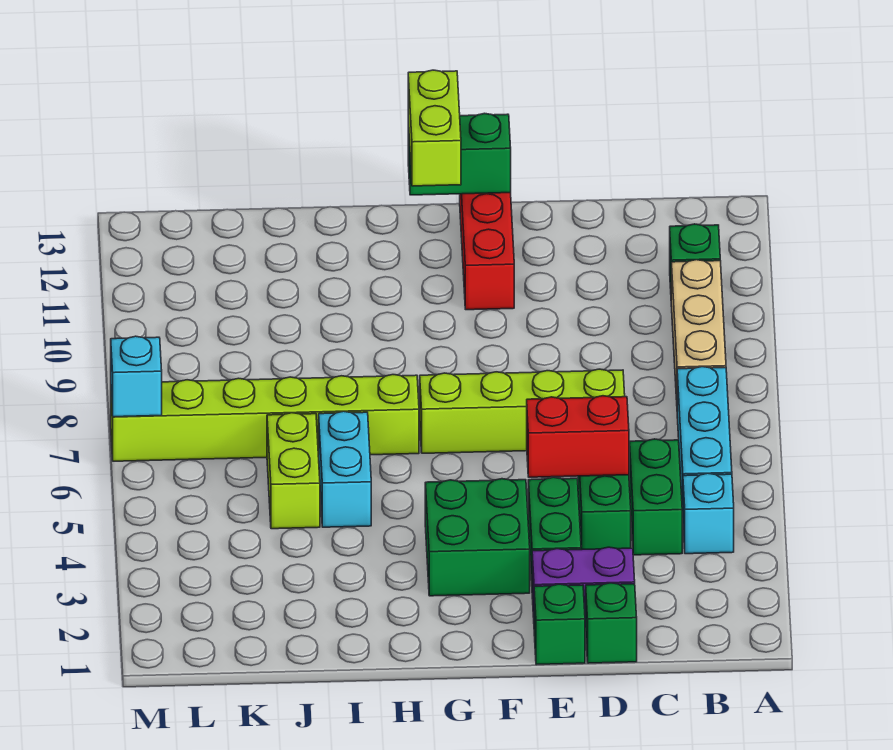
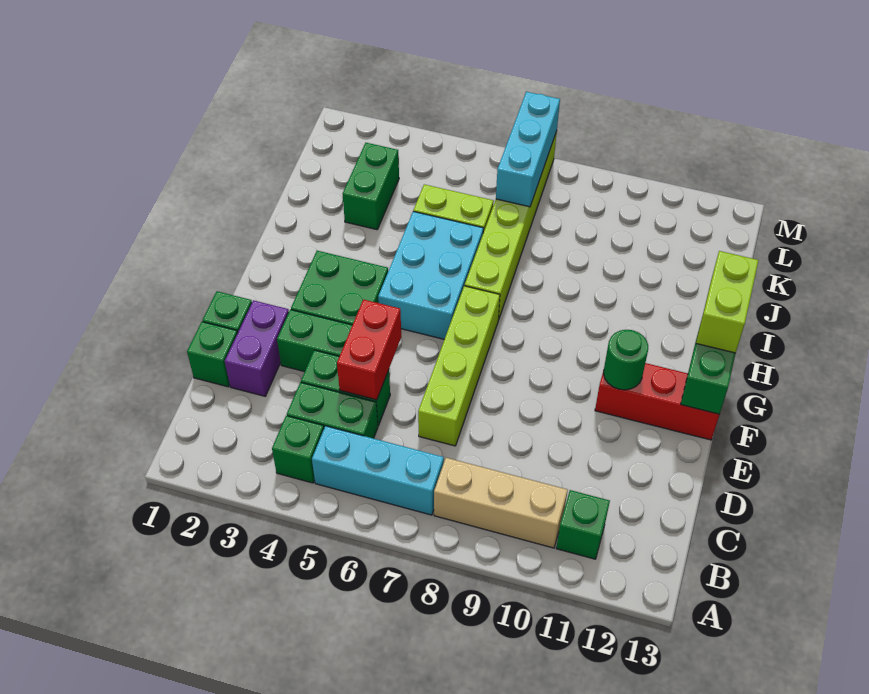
cyan brick B4 level 1 -> green brick B4 level 1
none -> green round brick F11 level 2
lime brick G12:G13 level 3 -> lime brick G13:H13 level 3
cyan brick I5:I6 level 1 -> cyan brick G5:I6 level 1
none -> green brick J3:K3 level 1
cyan brick M7 level 2 -> cyan brick K7:M7 level 2

